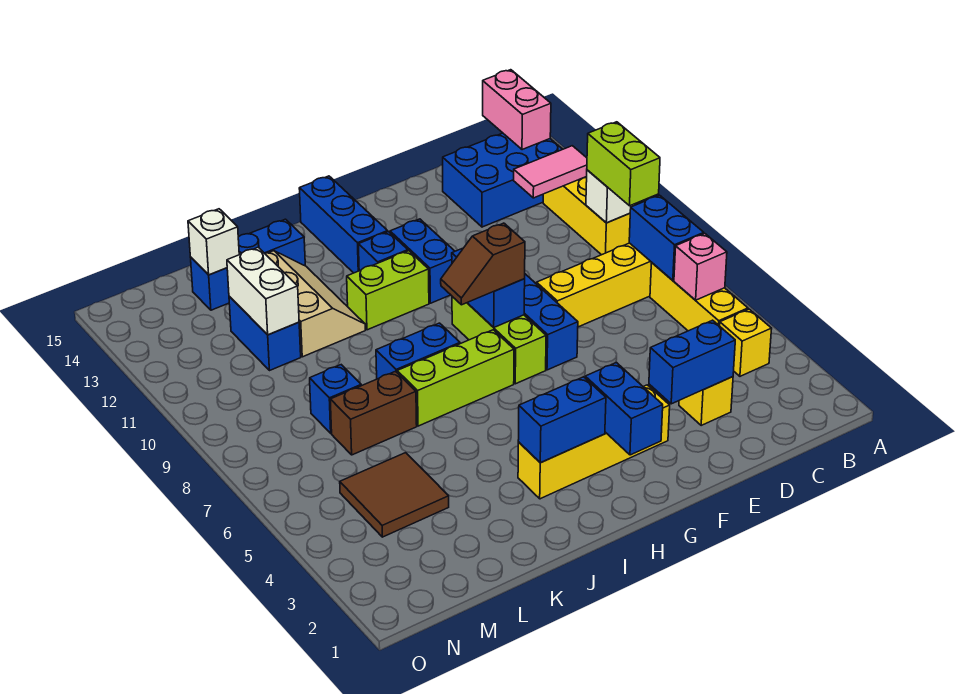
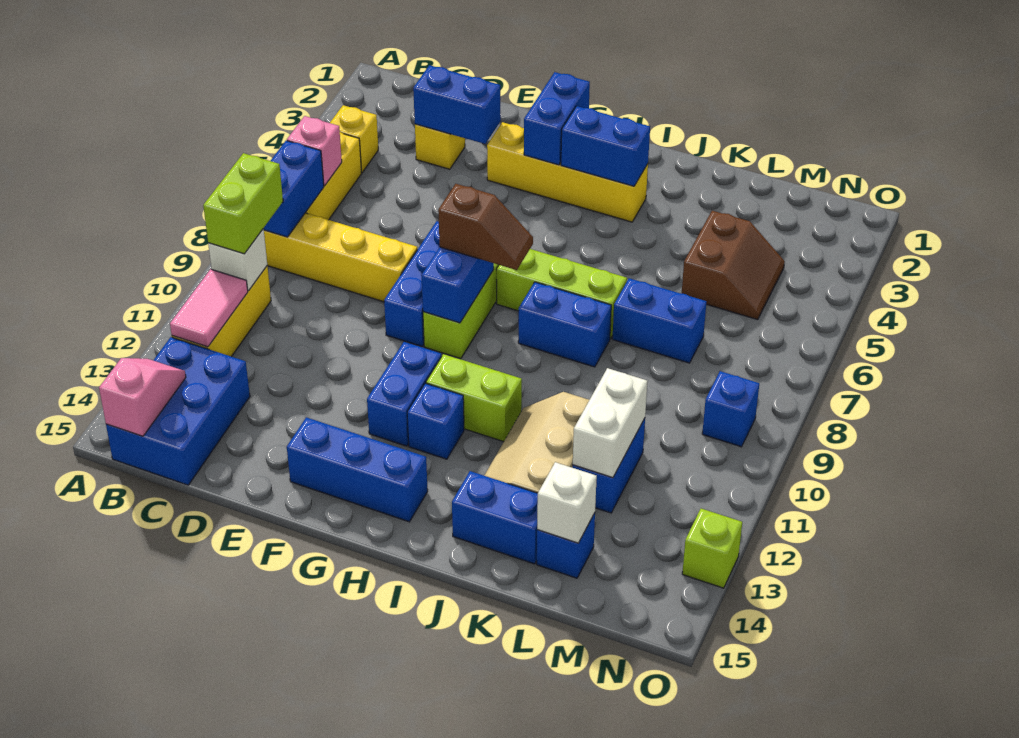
pink tile B12:C12 level 2 -> pink tile B11:B12 level 2
blue brick B13:D14 level 1 -> blue brick B13:C15 level 1
pink brick B14:B15 level 2 -> pink slope B14:B15 level 2 top 15
blue brick H13:H15 level 1 -> blue brick F14:H14 level 1
brown brick K7:L7 level 1 -> blue brick K7:L7 level 1
brown tile L4:M5 level 1 -> brown slope L4:M5 level 1 top L
blue brick L8 level 1 -> blue brick N9 level 1
none -> lime brick O13 level 1

